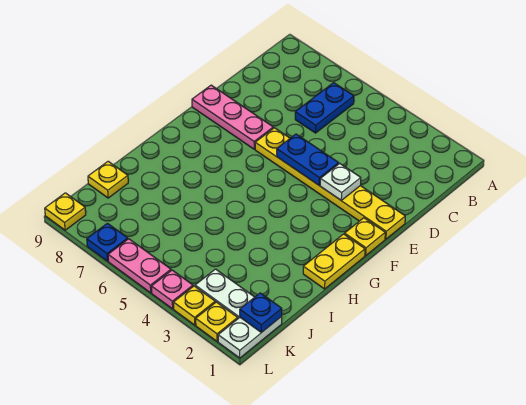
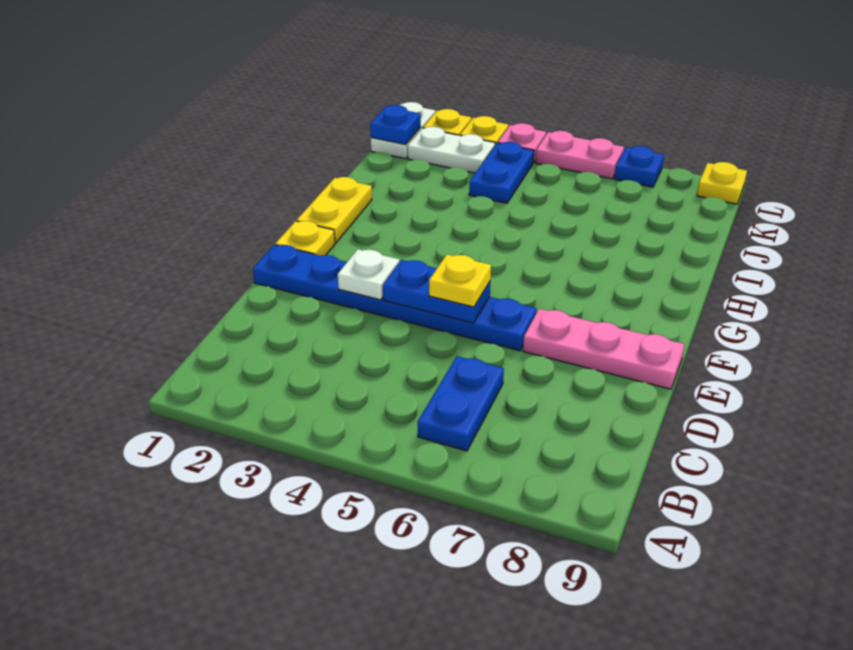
yellow plate E1:E6 level 1 -> blue plate E1:E6 level 1
none -> blue plate J4:K4 level 1
yellow plate J9 level 1 -> yellow plate E5 level 3

